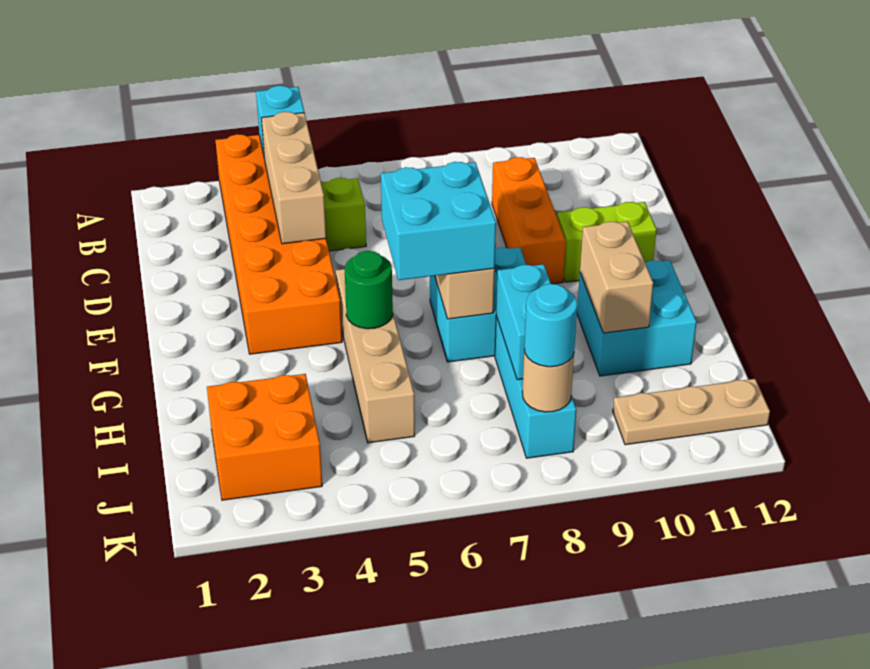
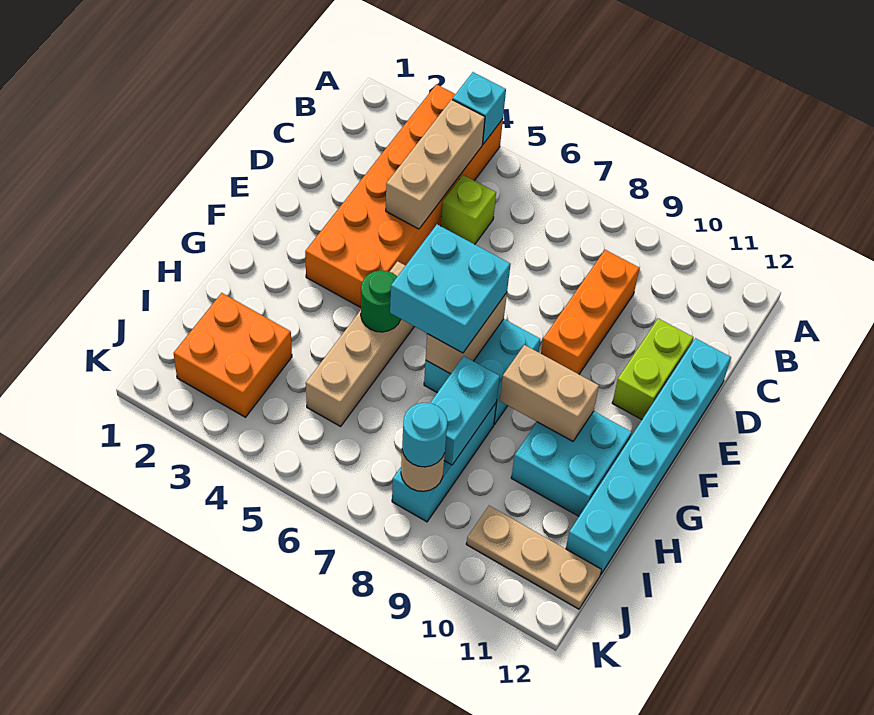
none -> cyan brick D12:I12 level 1
lime brick E10:E11 level 1 -> lime brick D11:E11 level 1
tan brick G10:H10 level 2 -> tan brick G9:G10 level 2

